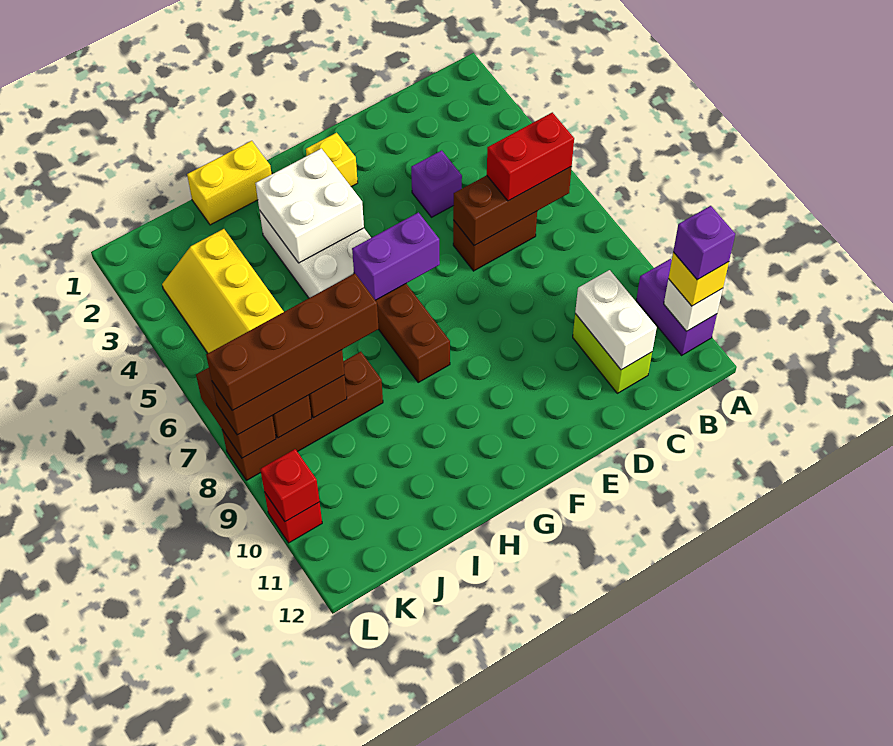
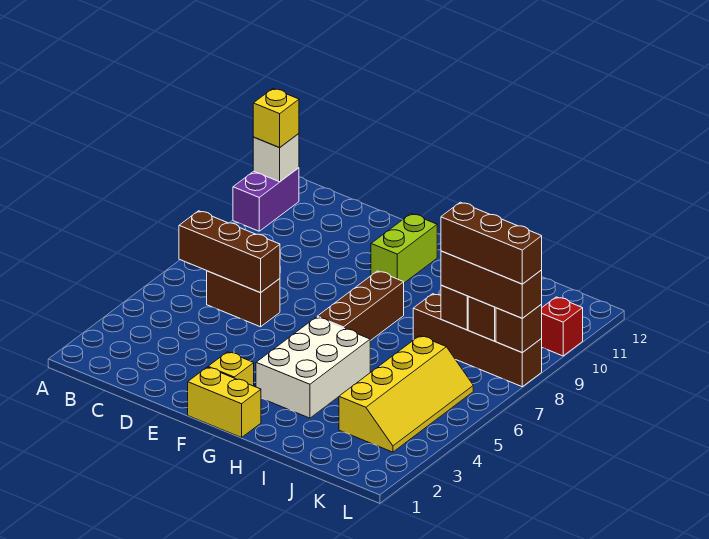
purple brick A11 level 4 -> none
red brick B6:C6 level 3 -> none
lime brick C10:C11 level 1 -> lime brick F10:F11 level 1
white brick C10:C11 level 2 -> none
purple brick D4 level 1 -> none
purple brick F6:G6 level 2 -> none
white brick G3:H4 level 2 -> none
yellow brick H1:I1 level 1 -> yellow brick F1:G1 level 1
brown brick I8:L8 level 4 -> brown brick J8:L8 level 4
brown brick L7:L8 level 2 -> brown brick L8 level 2
red brick L10 level 2 -> none

